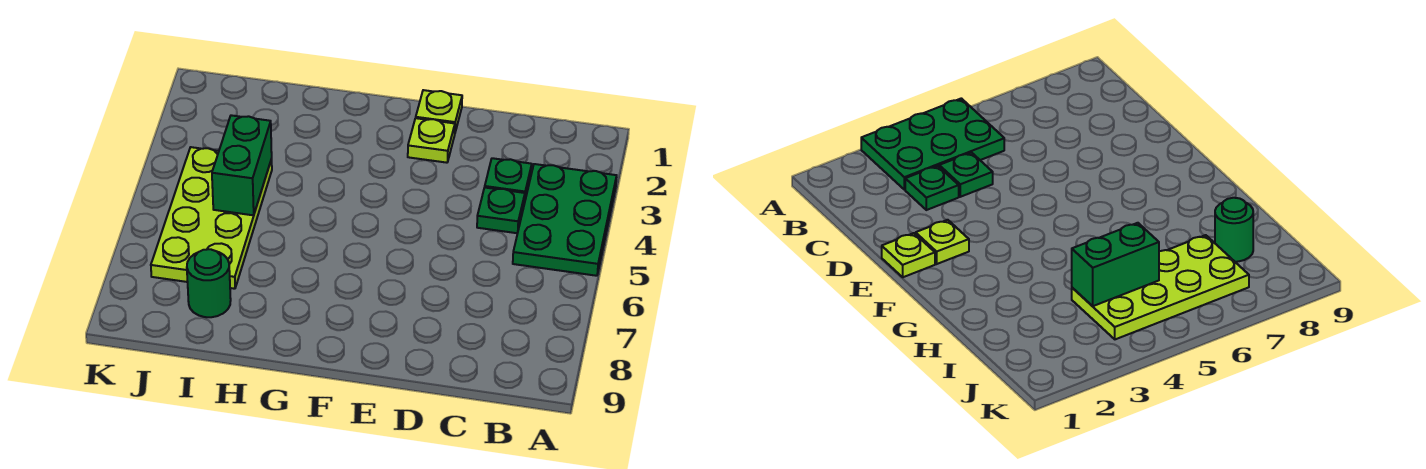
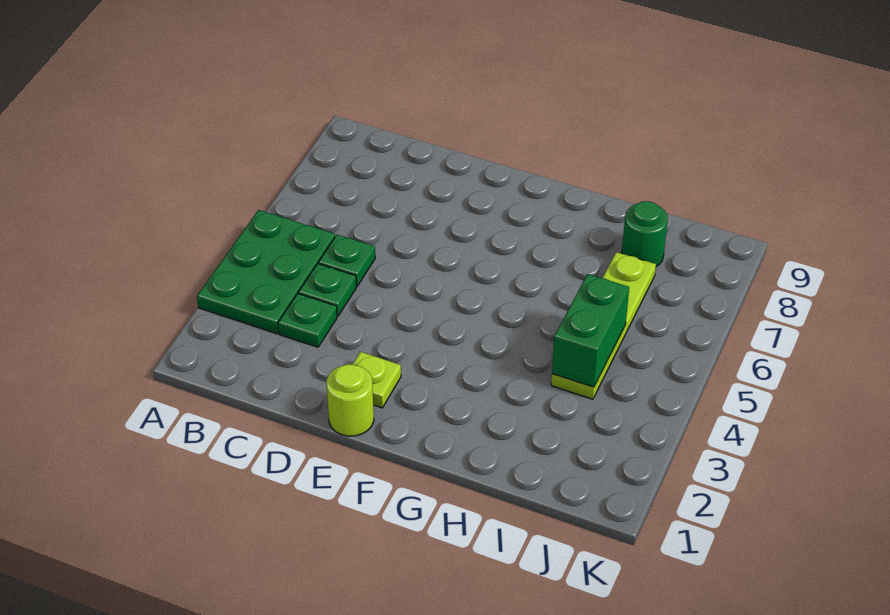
none -> green plate C5 level 1
lime plate E1 level 1 -> lime round brick E1 level 1
lime plate I4:J7 level 1 -> lime plate I4:I7 level 1

